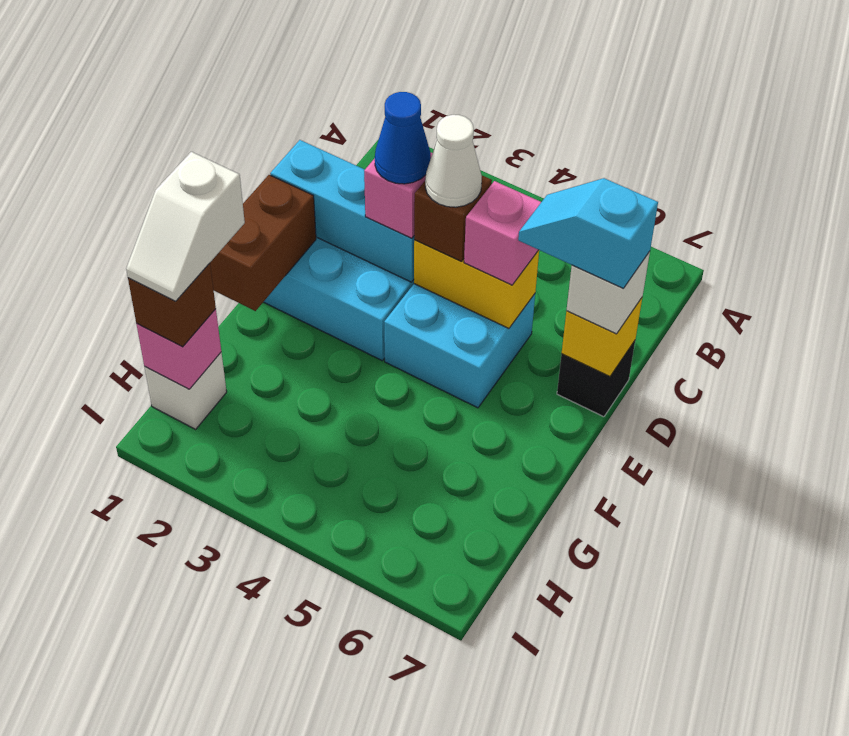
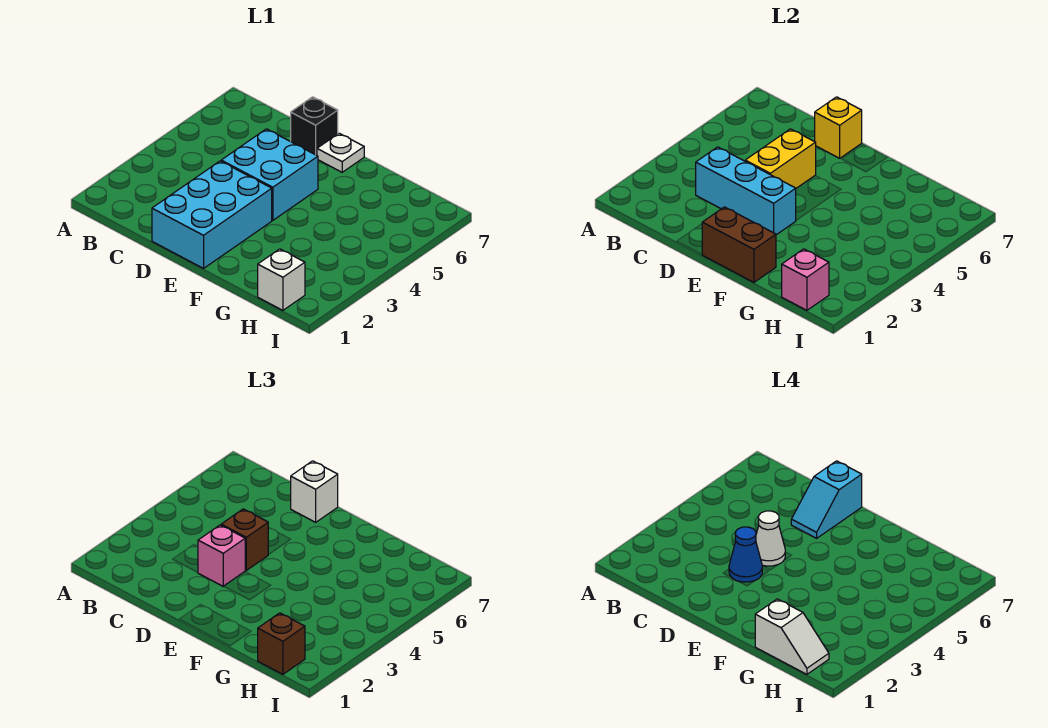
cyan brick D1:D3 level 2 -> cyan brick C3:E3 level 2
pink brick D5 level 3 -> none
none -> white plate E7 level 1

